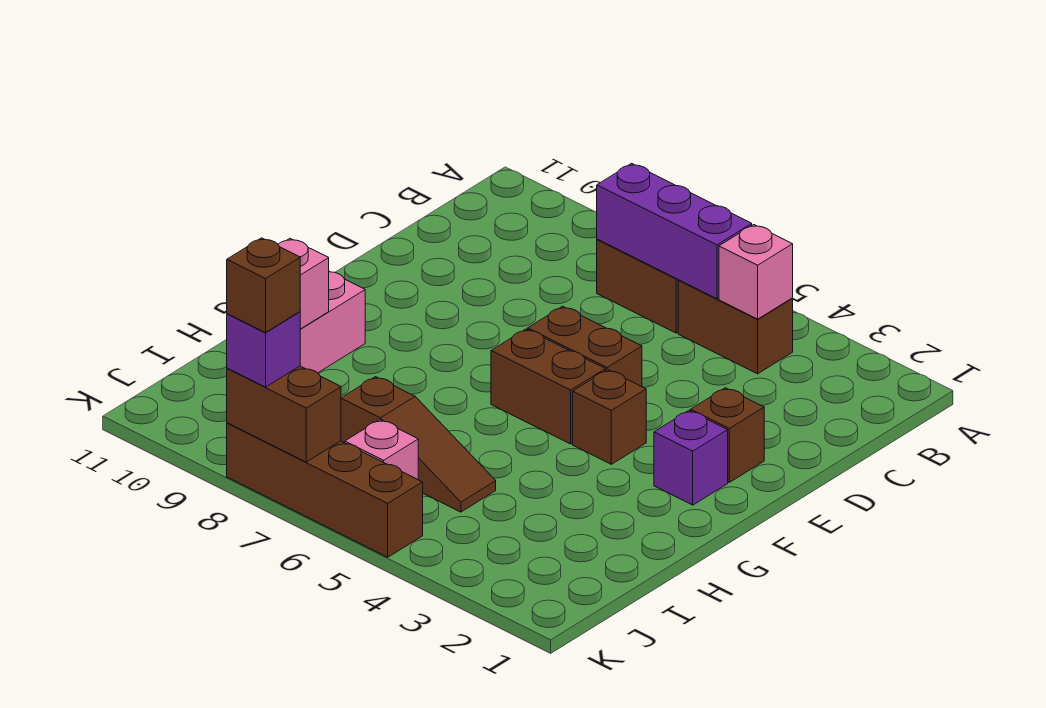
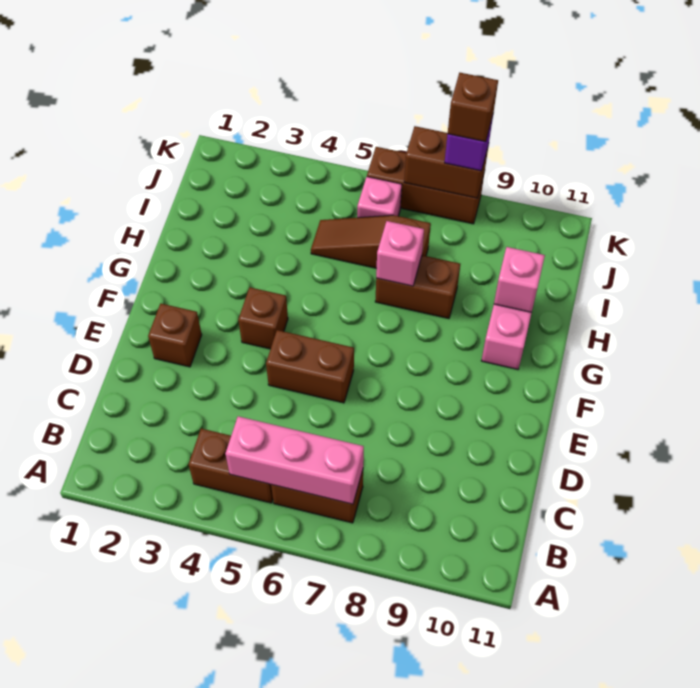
pink brick B4 level 2 -> pink brick H7 level 2
purple brick B5:B7 level 2 -> pink brick B5:B7 level 2
purple brick F2 level 1 -> none
brown brick F5:F6 level 1 -> brown brick H7:H8 level 1
brown brick K5:K8 level 1 -> brown brick K6:K8 level 1

